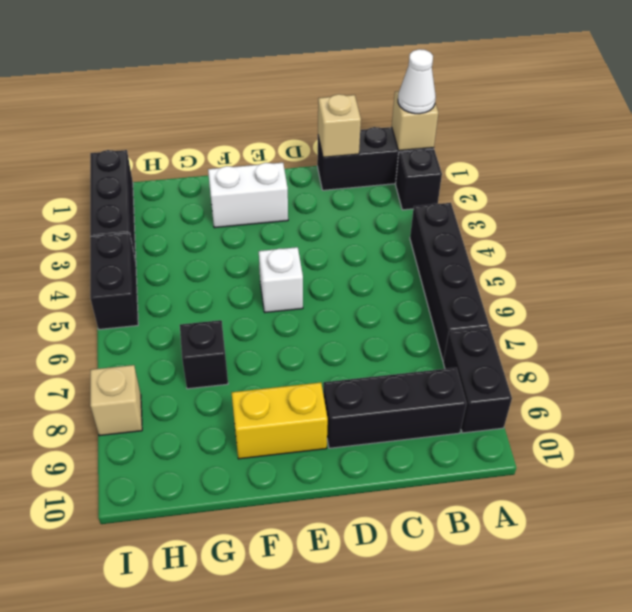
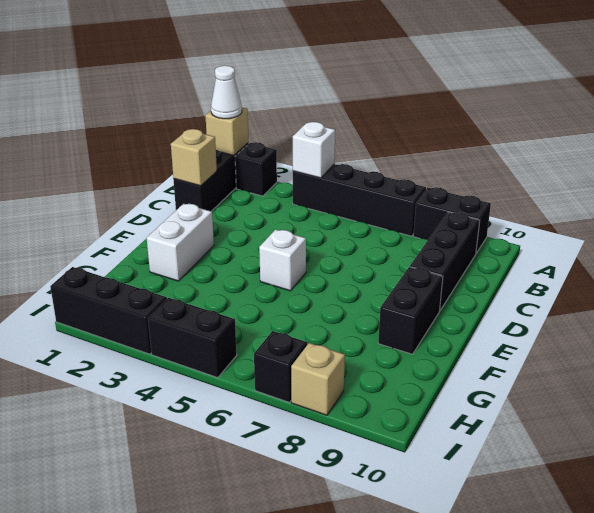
none -> white brick A4 level 2
yellow brick E9:F9 level 1 -> black brick E9:F9 level 1
black brick G7 level 1 -> black brick I7 level 1

